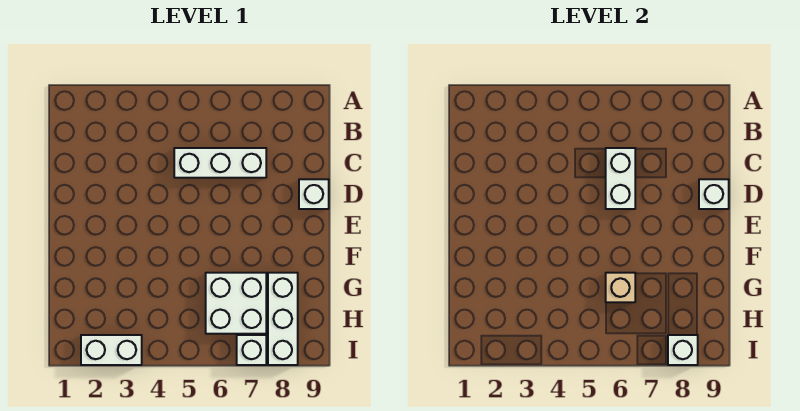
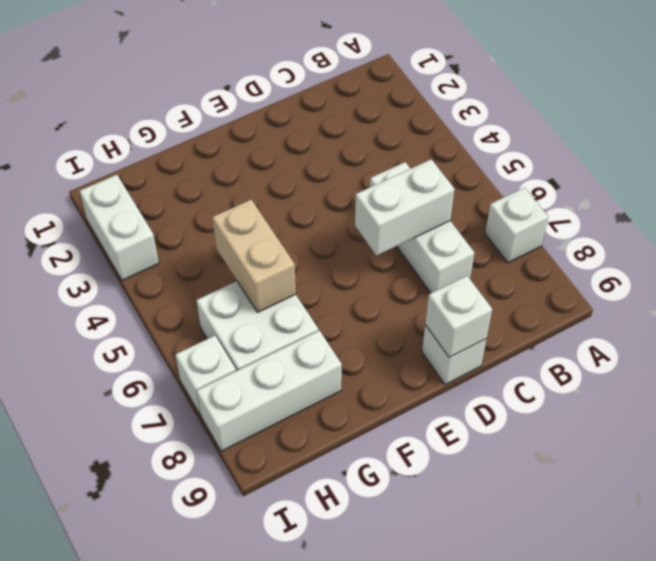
tan brick G6 level 2 -> tan brick G5:G6 level 2
white brick I8 level 2 -> white brick A7 level 1

